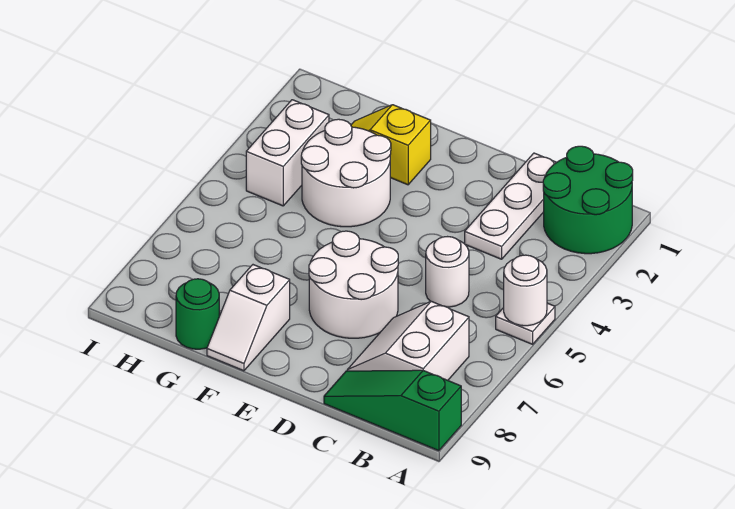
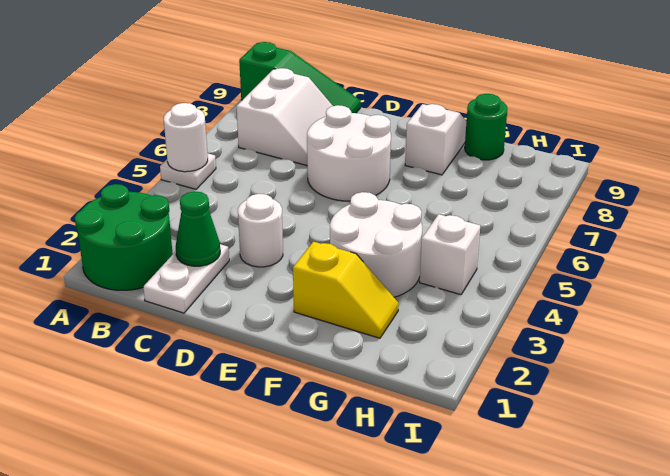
white plate C1:C3 level 1 -> white plate C1:C2 level 1
none -> green cone C2 level 2
white round brick C5 level 1 -> white round brick D3 level 1
white brick H3:H4 level 1 -> white brick H4 level 1

